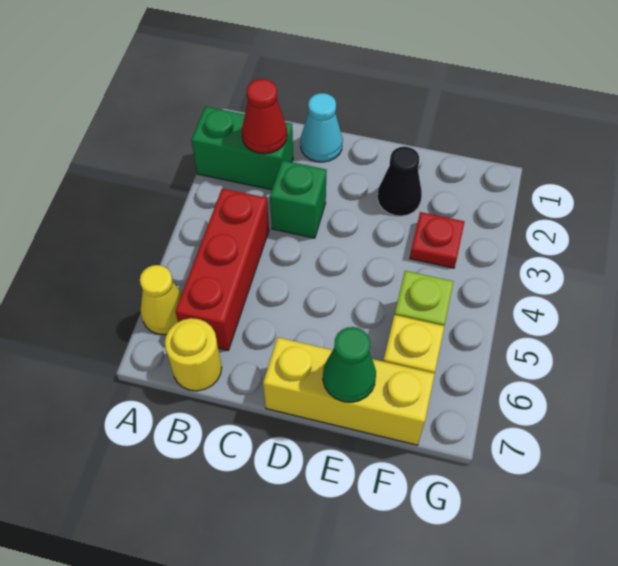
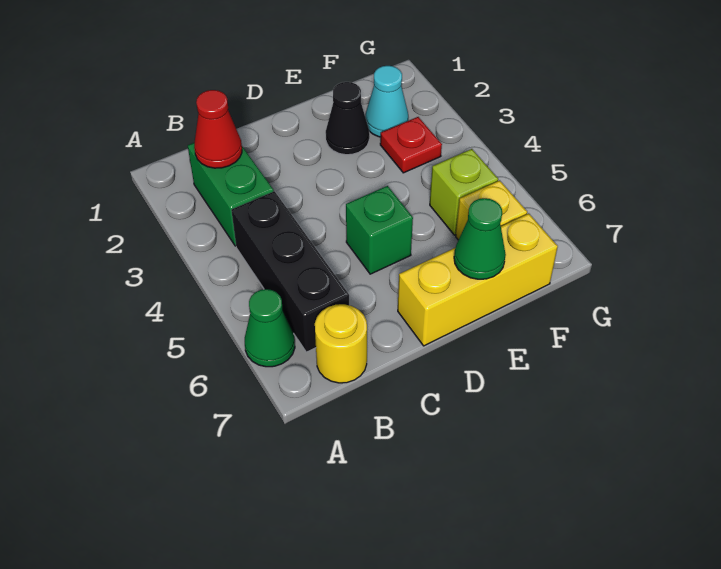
green brick A2:B2 level 1 -> green brick B2:B3 level 1
yellow cone A6 level 1 -> green cone A6 level 1
red brick B4:B6 level 1 -> black brick B4:B6 level 1
cyan cone C1 level 1 -> cyan cone F2 level 1
green brick C3 level 1 -> green brick D5 level 1

